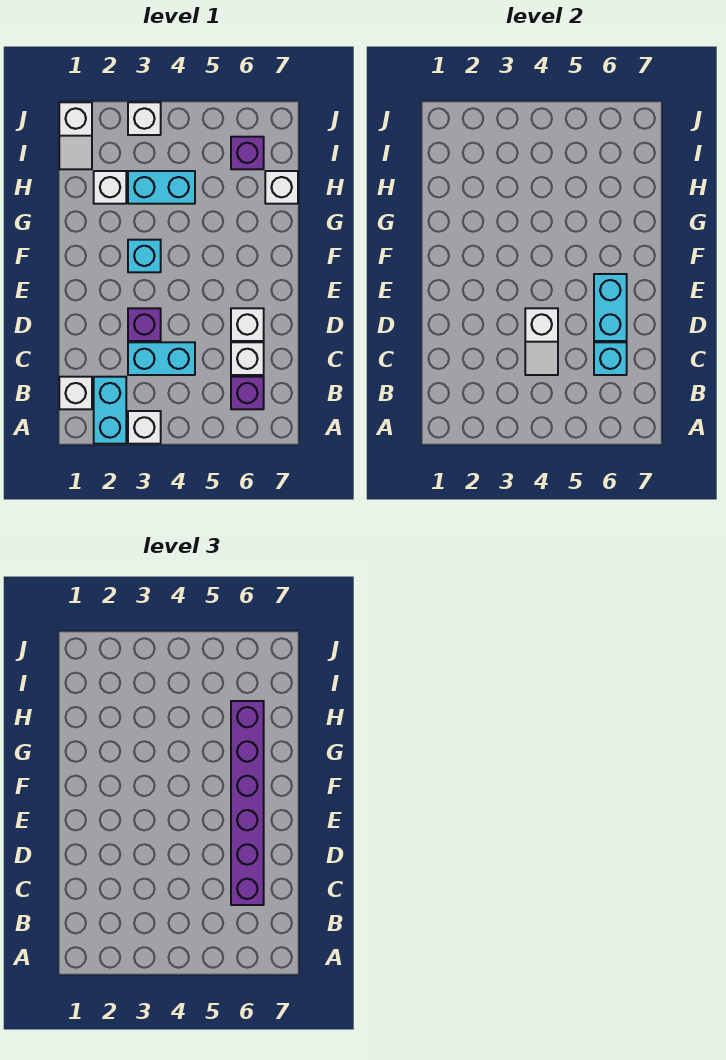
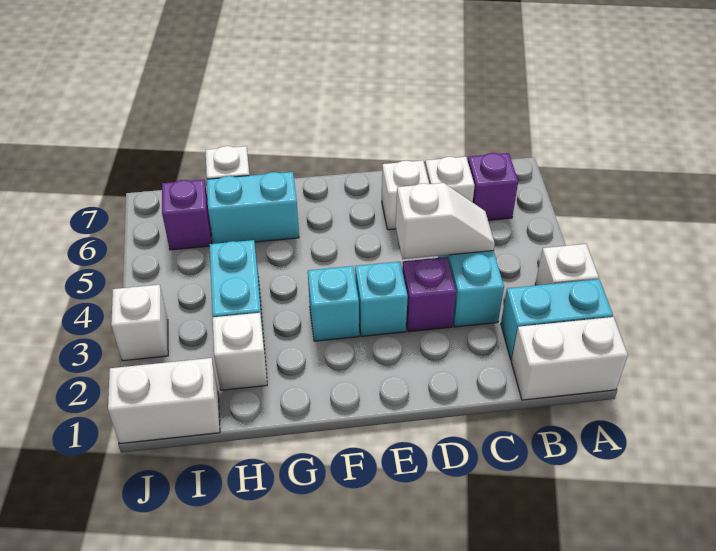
white brick B1 level 1 -> white brick A1:B1 level 1
cyan brick C6 level 2 -> cyan brick E3 level 1
purple brick C6:H6 level 3 -> none
cyan brick D6:E6 level 2 -> cyan brick G6:H6 level 1
white slope I1:J1 level 1 top J -> white brick I1:J1 level 1

